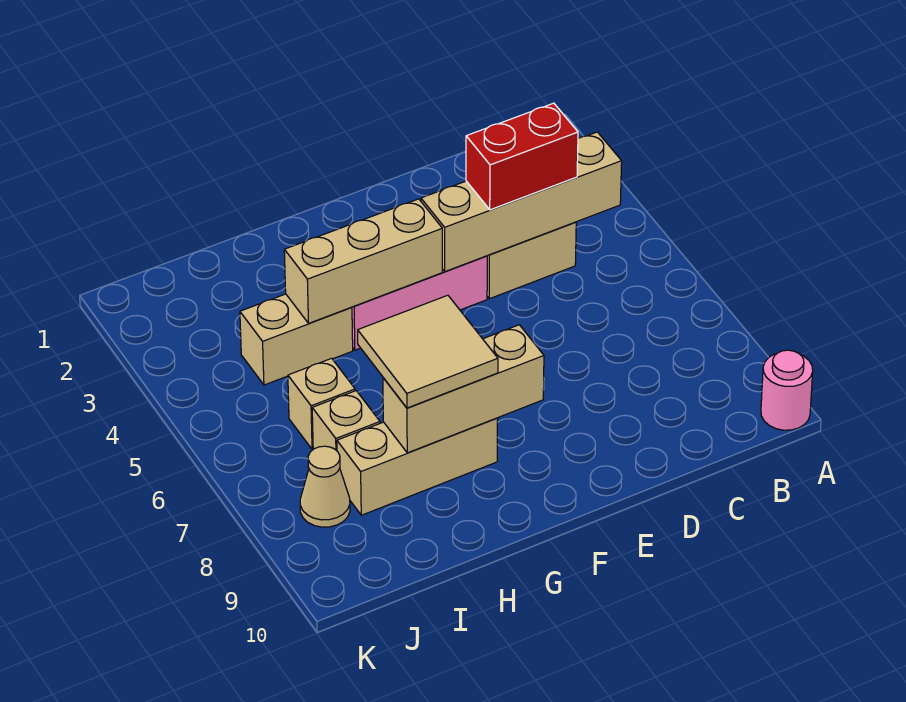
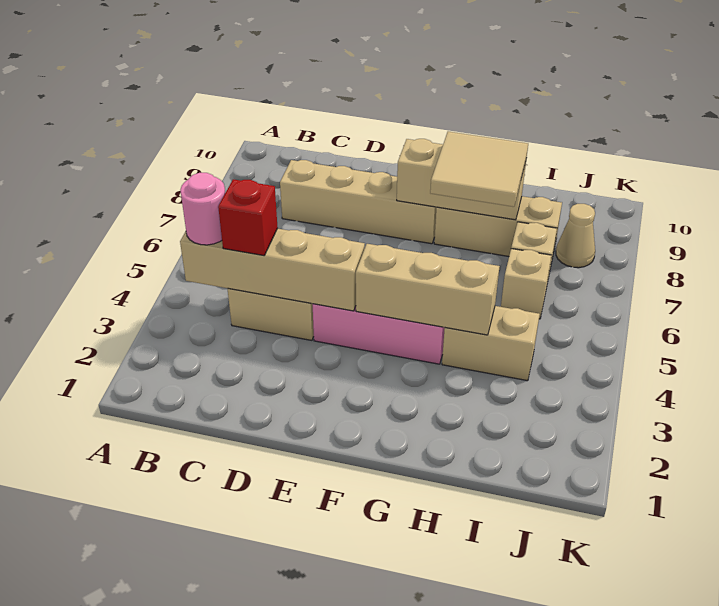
pink round brick A10 level 1 -> pink round brick B4 level 3
red brick C4:D4 level 3 -> red brick C4 level 3
none -> tan brick C8:F8 level 1

